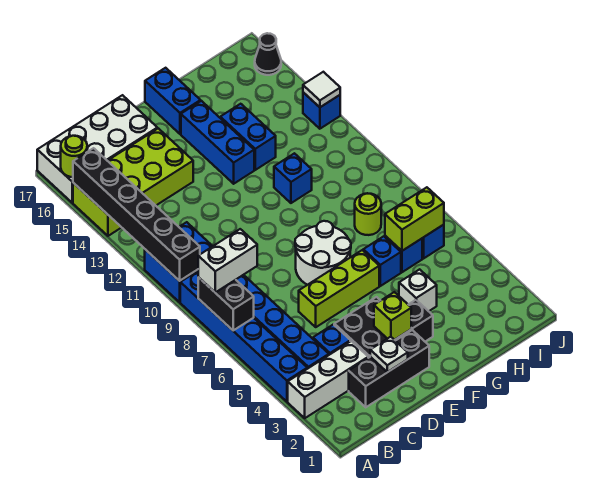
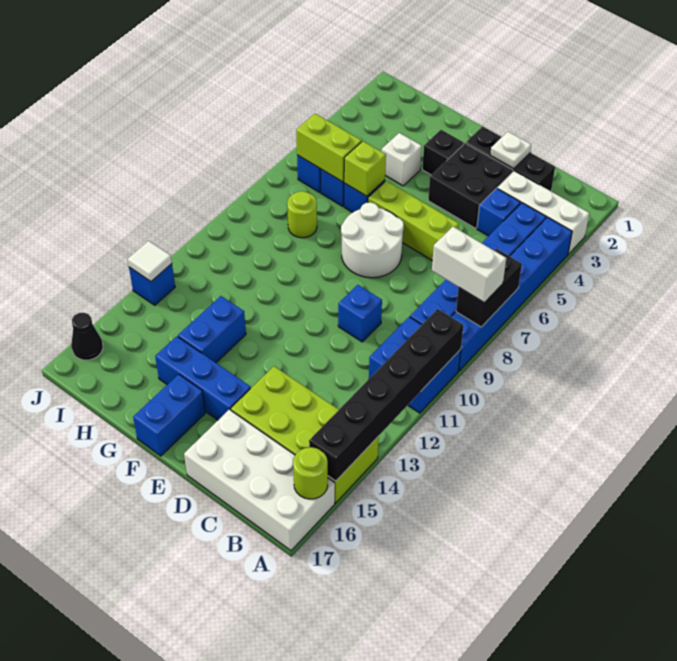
lime brick E3 level 2 -> lime brick G6 level 2
blue brick F13:F15 level 1 -> blue brick E15:G15 level 1
blue brick G11 level 1 -> blue brick D10 level 1

